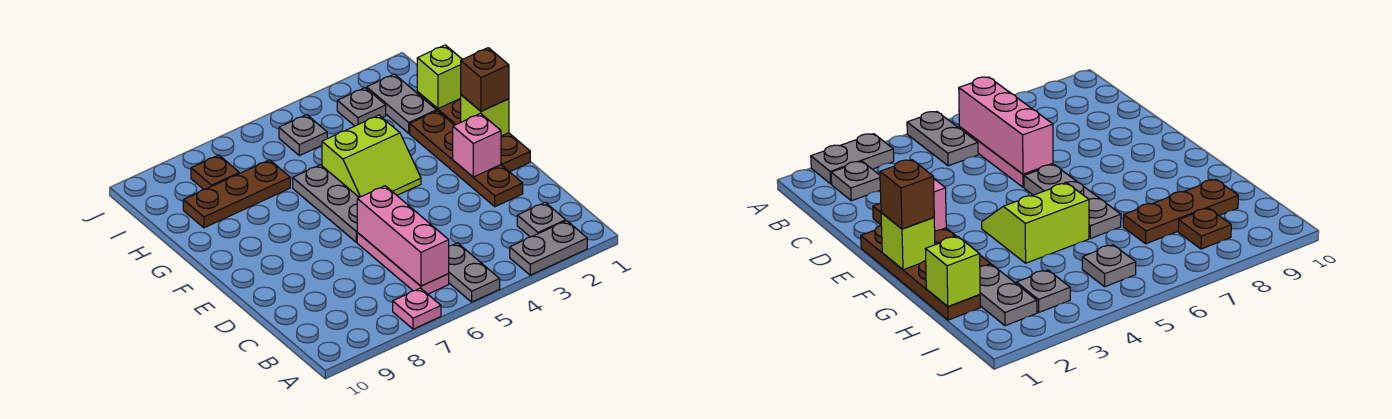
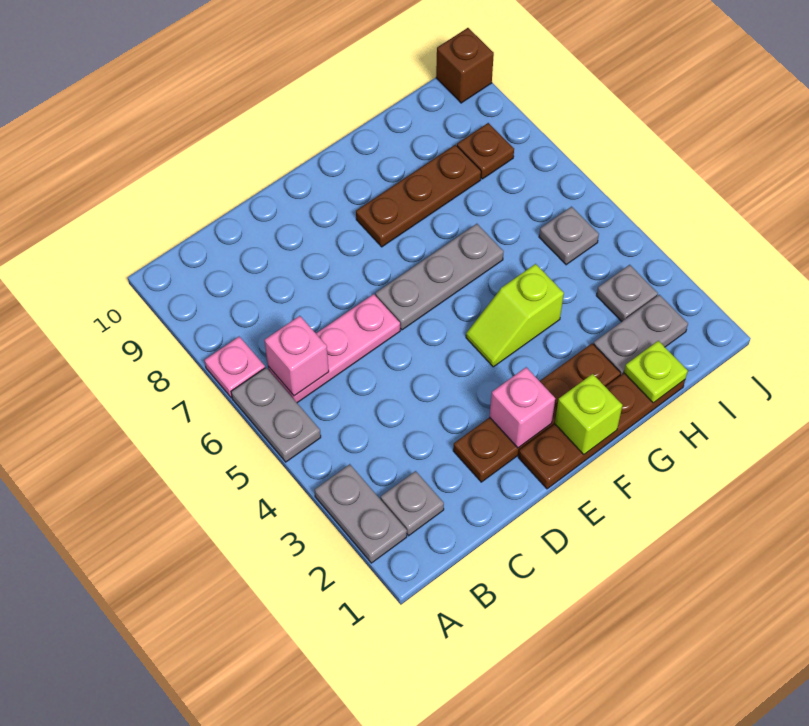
grey plate A5:B5 level 1 -> grey plate A5:A6 level 1
pink brick B6:D6 level 2 -> pink brick B6 level 2
brown brick F1 level 3 -> brown brick J10 level 1
lime slope F4:G5 level 1 top G -> lime slope F4:G4 level 1 top G
lime brick H1 level 2 -> lime plate H1 level 2
brown plate H7:H9 level 1 -> brown plate F8:H8 level 1

